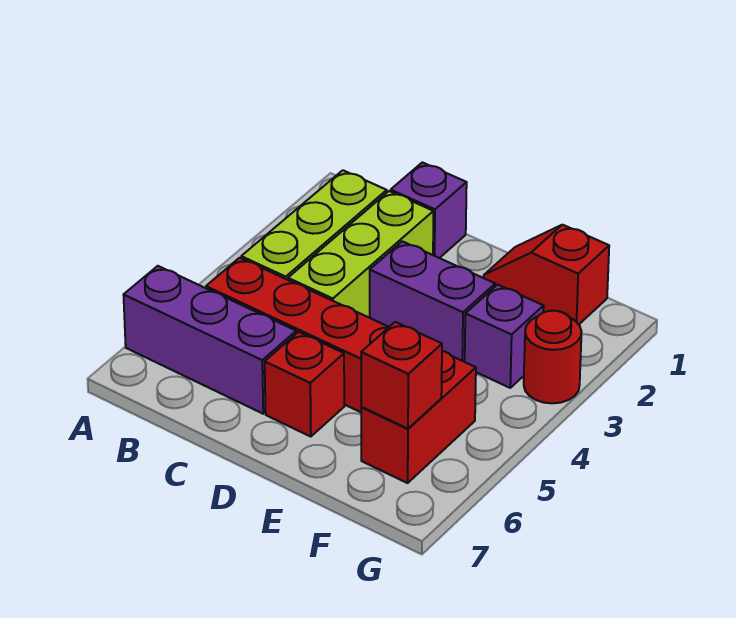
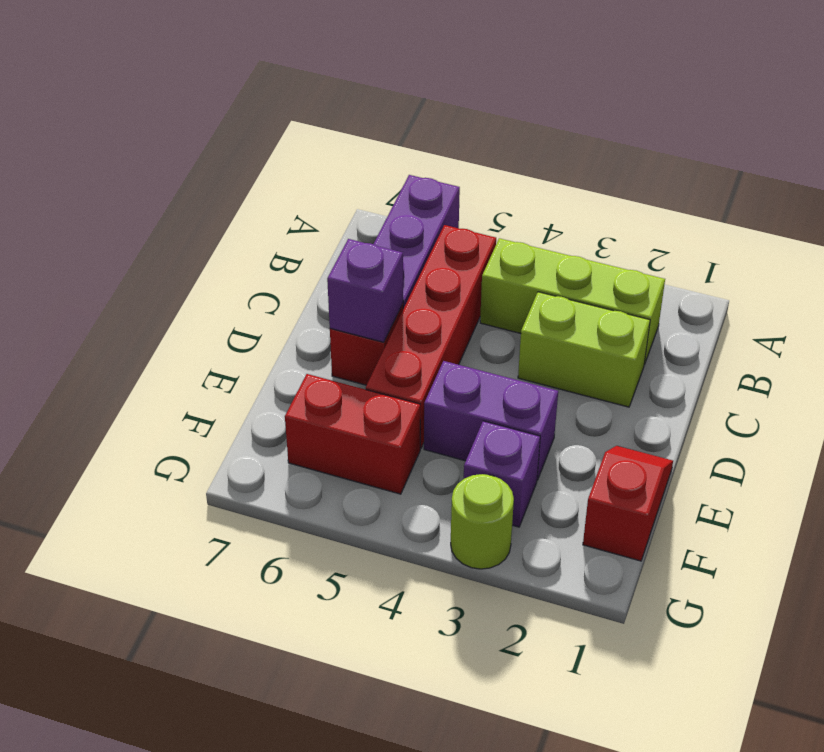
purple brick C1 level 1 -> purple brick D6 level 2
lime brick C2:C4 level 1 -> lime brick C2:C3 level 1
purple brick D3:E3 level 1 -> purple brick E3:E4 level 1
red brick F6 level 2 -> none
red round brick G3 level 1 -> lime round brick G3 level 1

